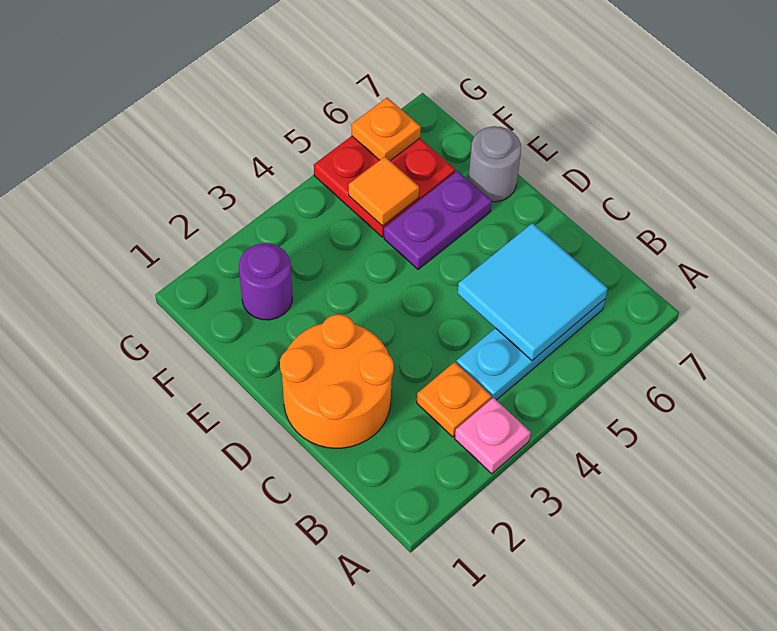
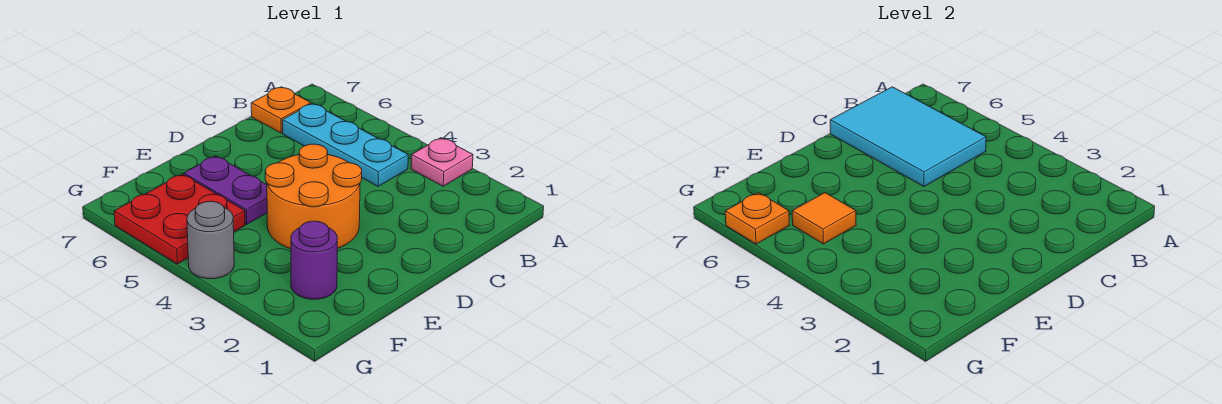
orange plate B3 level 1 -> orange plate B7 level 1
cyan tile B5:C6 level 2 -> cyan tile B5:C7 level 2
orange round brick C1:D2 level 1 -> orange round brick D3:E4 level 1
grey round brick E7 level 1 -> grey round brick G4 level 1

